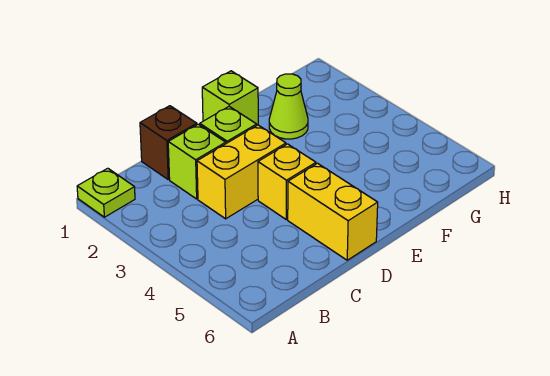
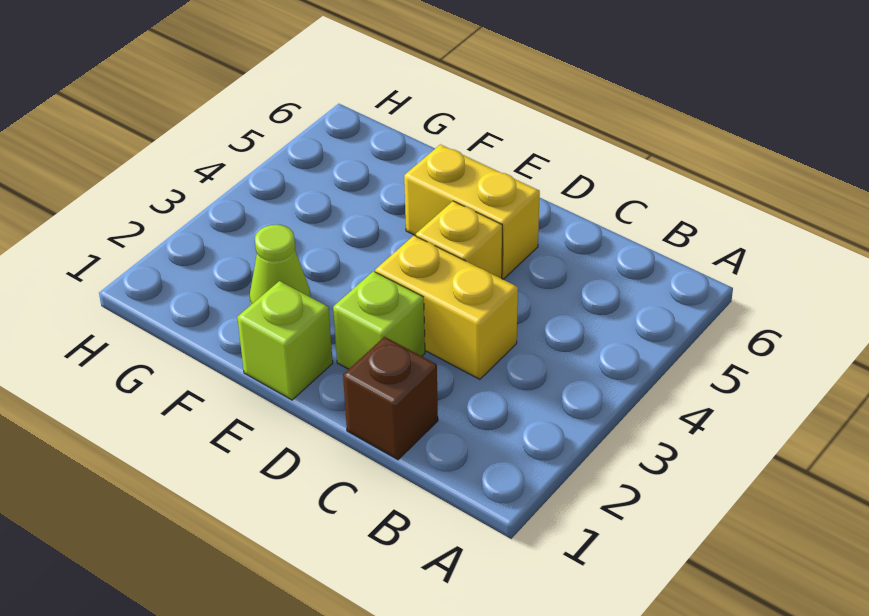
lime plate A1 level 1 -> none
lime brick C2 level 1 -> none
yellow brick D5:D6 level 1 -> yellow brick D5:E5 level 1

